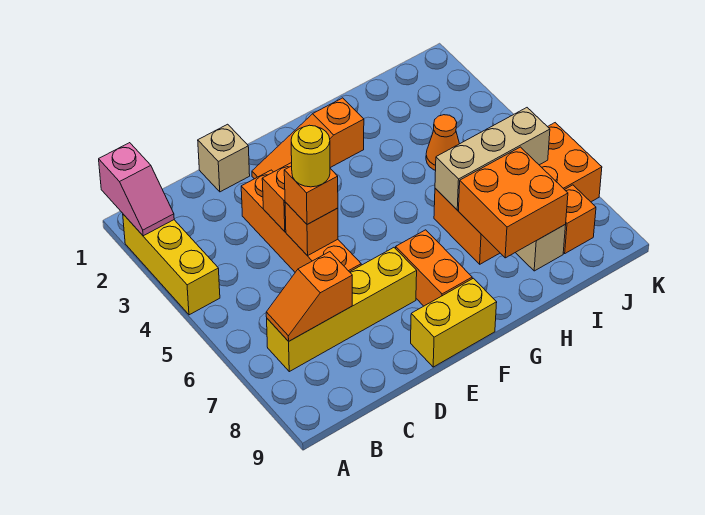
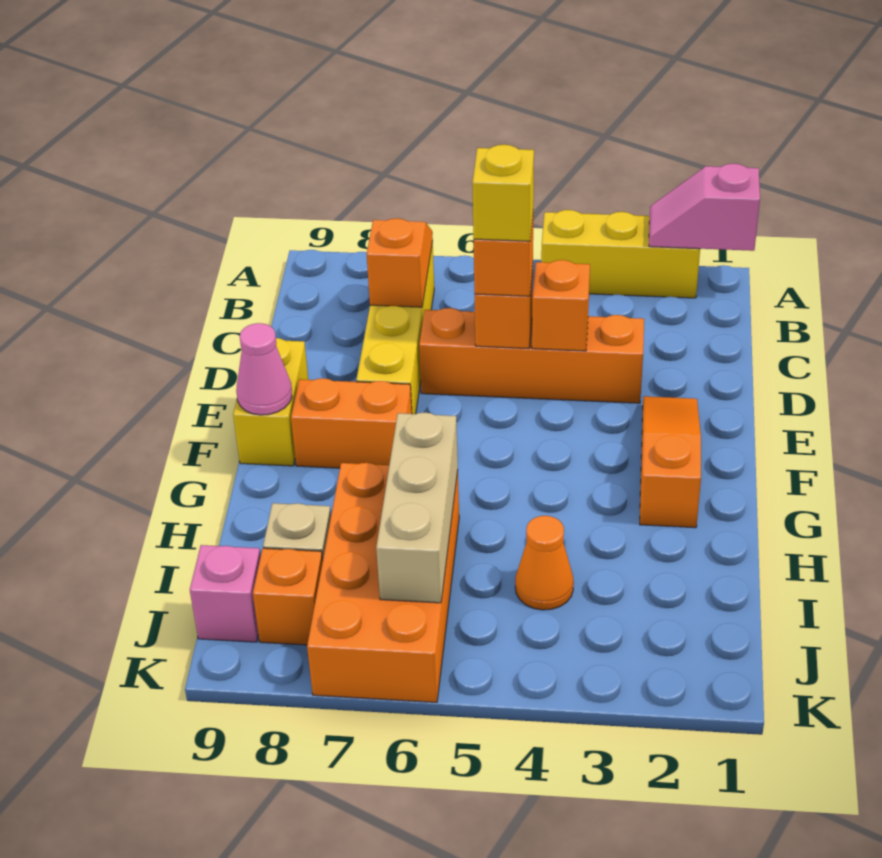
tan brick D1 level 1 -> none
yellow round brick D5 level 4 -> yellow brick D5 level 4
none -> pink cone F9 level 2
orange brick H7:I8 level 2 -> none
none -> pink brick J9 level 1

